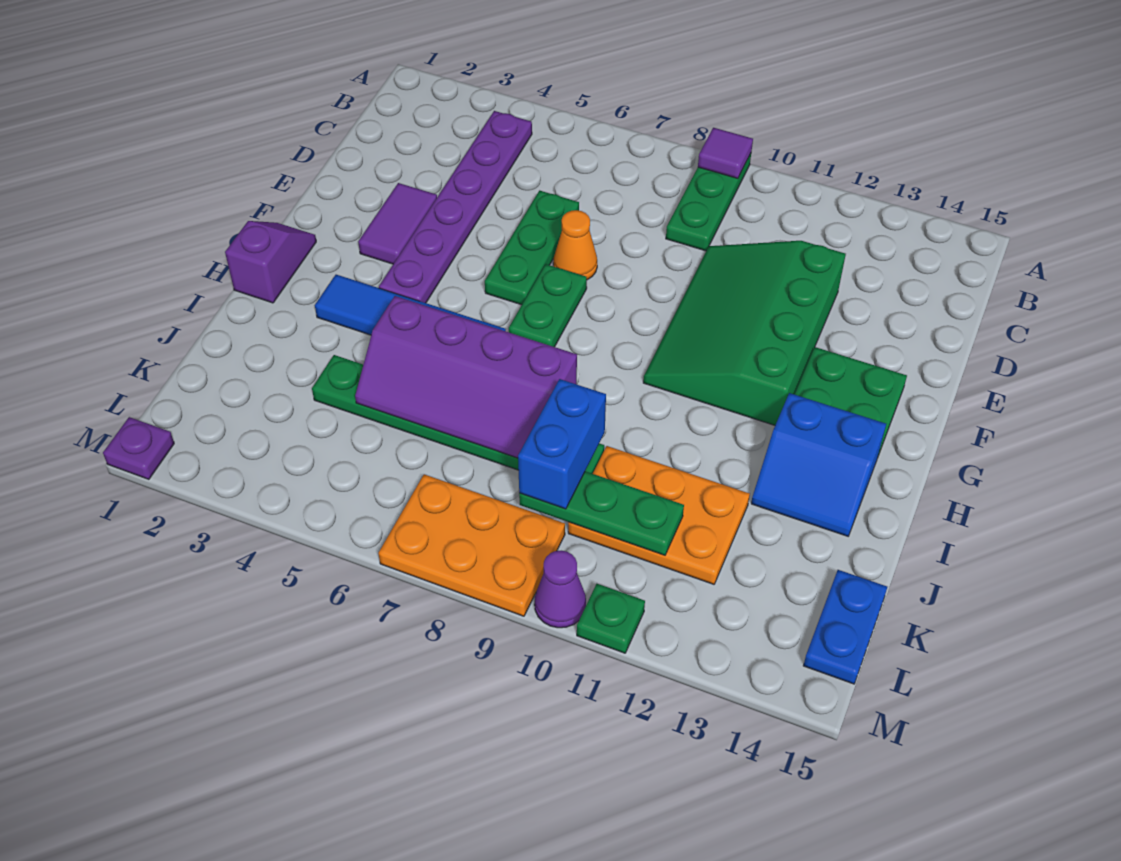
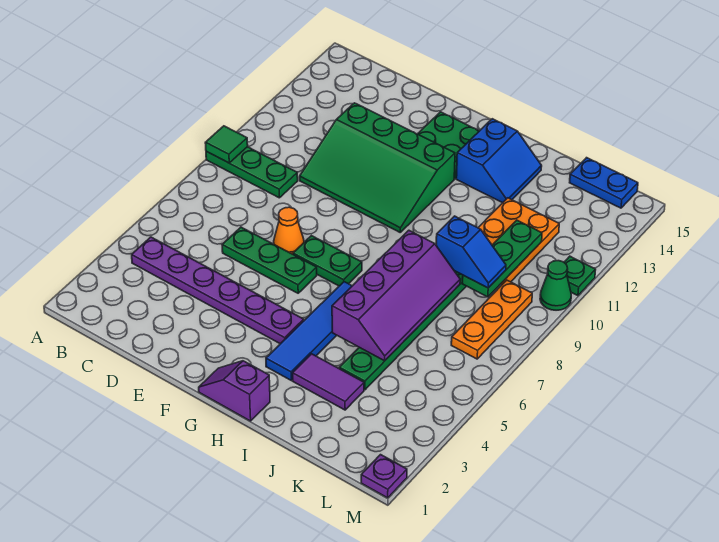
purple tile A9 level 2 -> green tile A9 level 2
purple tile E3:F3 level 1 -> purple tile I3:J3 level 1
blue brick J9:K9 level 3 -> blue slope J9:K9 level 3 top J
orange plate L7:M9 level 1 -> orange plate L7:L9 level 1
purple cone M10 level 1 -> green cone M10 level 1

